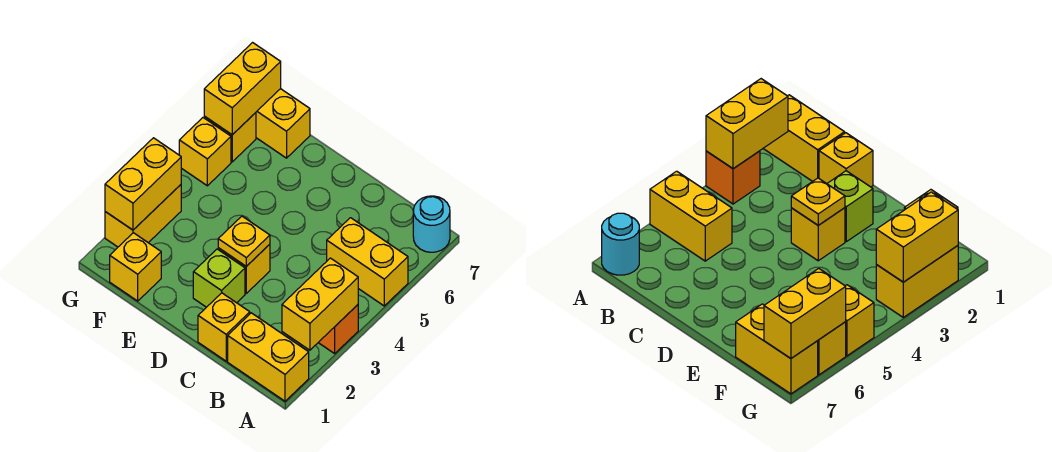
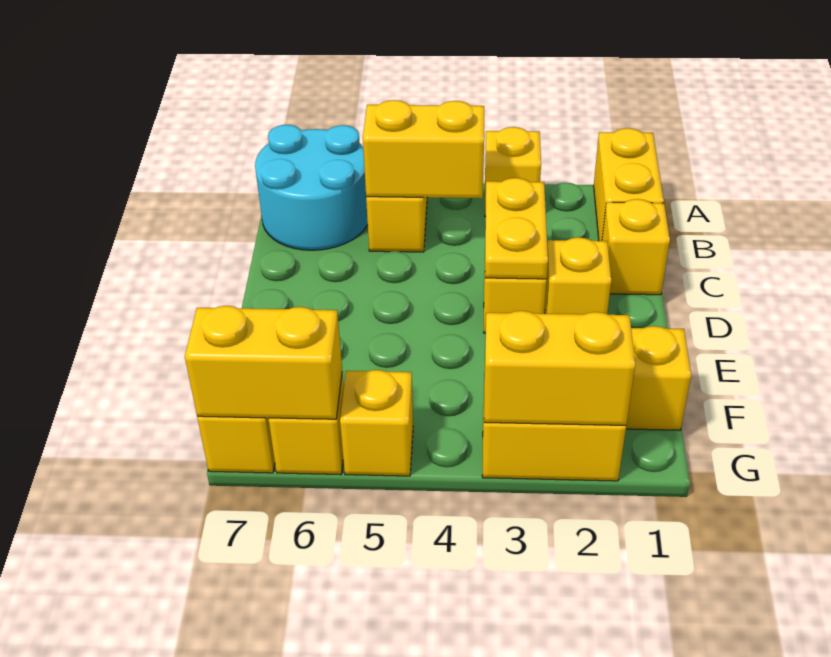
yellow brick A2:A3 level 2 -> yellow brick B4:B5 level 2
orange brick A3 level 1 -> yellow brick A3 level 1
cyan round brick A7 level 1 -> cyan round brick A6:B7 level 1
lime brick D2 level 1 -> yellow brick D2 level 1
yellow plate D3 level 2 -> yellow plate C3:D3 level 2

